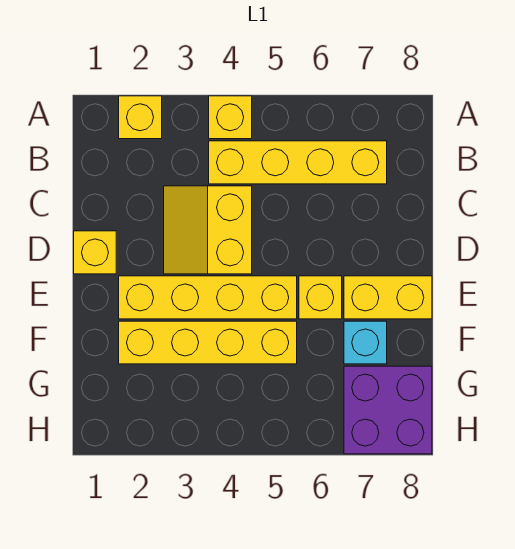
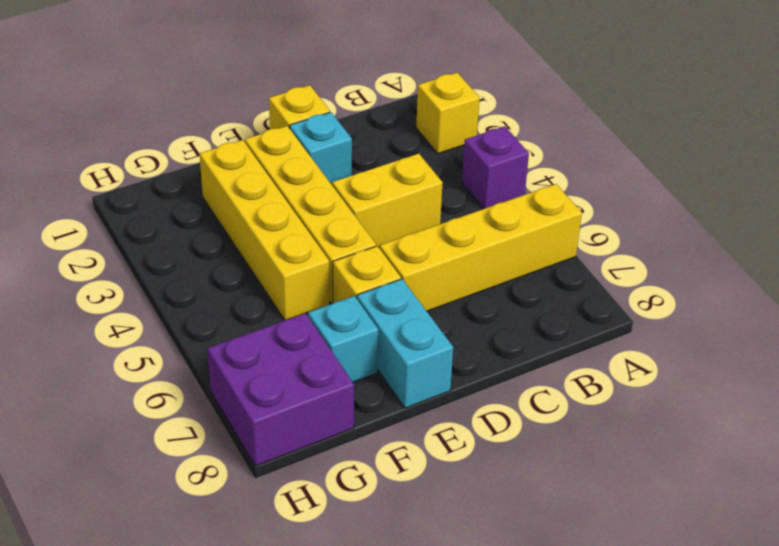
yellow brick A4 level 1 -> purple brick A4 level 1
yellow brick B4:B7 level 1 -> yellow brick A6:D6 level 1
none -> cyan brick D2 level 1
yellow brick E7:E8 level 1 -> cyan brick E7:E8 level 1

